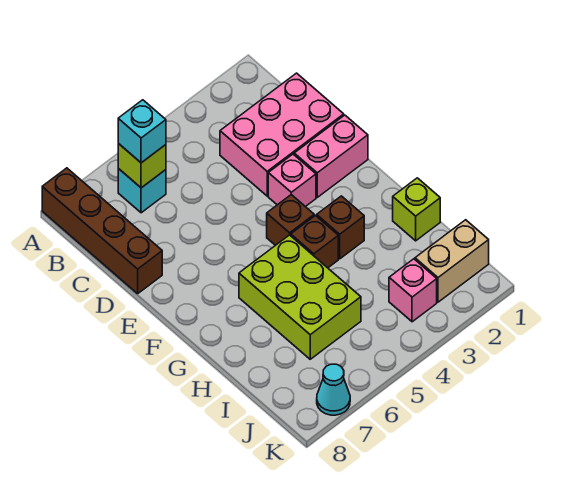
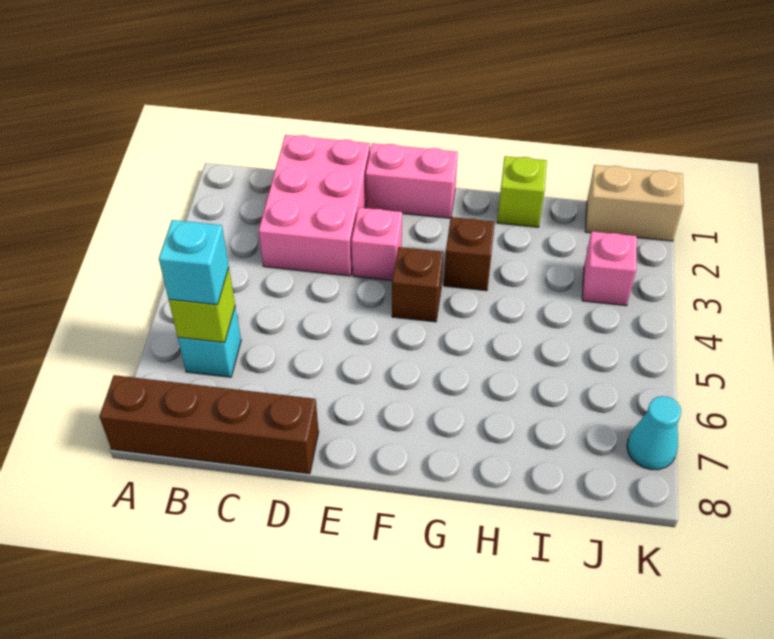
pink brick E1:E2 level 1 -> pink brick E1:F1 level 1
brown brick G4 level 1 -> none
lime brick G5:I6 level 1 -> none
tan brick J1:J2 level 1 -> tan brick J1:K1 level 1

